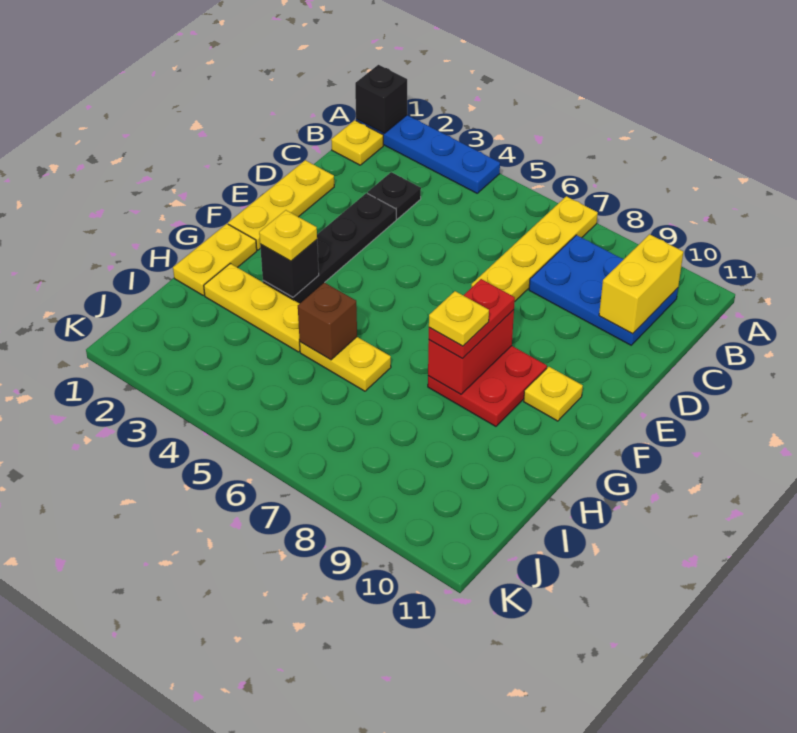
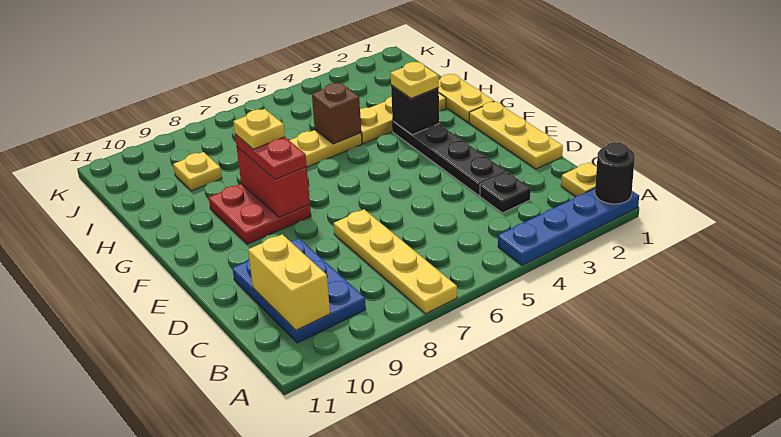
black brick A1 level 2 -> black round brick A1 level 2
blue plate B8:C10 level 1 -> blue plate B9:D10 level 1
yellow plate F10 level 1 -> yellow plate I9 level 1

